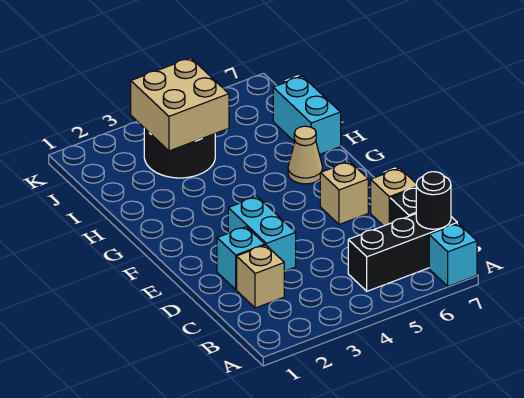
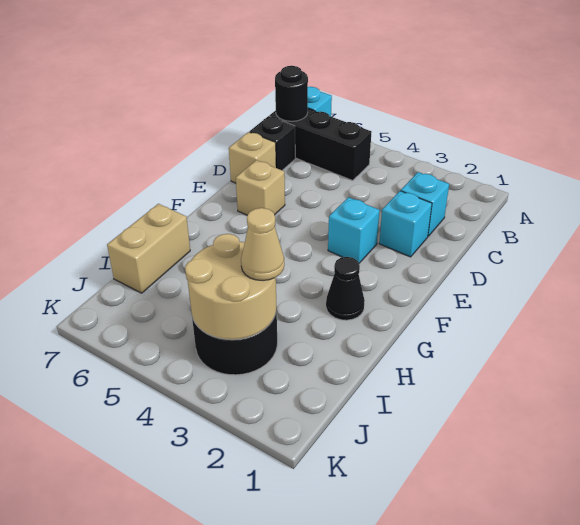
tan brick C2 level 1 -> cyan brick C2 level 1
cyan brick D3:E3 level 1 -> cyan brick E3 level 1
none -> black cone G2 level 1
tan cone G6 level 1 -> tan cone I3 level 3
cyan brick H7:I7 level 1 -> tan brick H7:I7 level 1
tan brick I3:J4 level 2 -> tan round brick I3:J4 level 2

